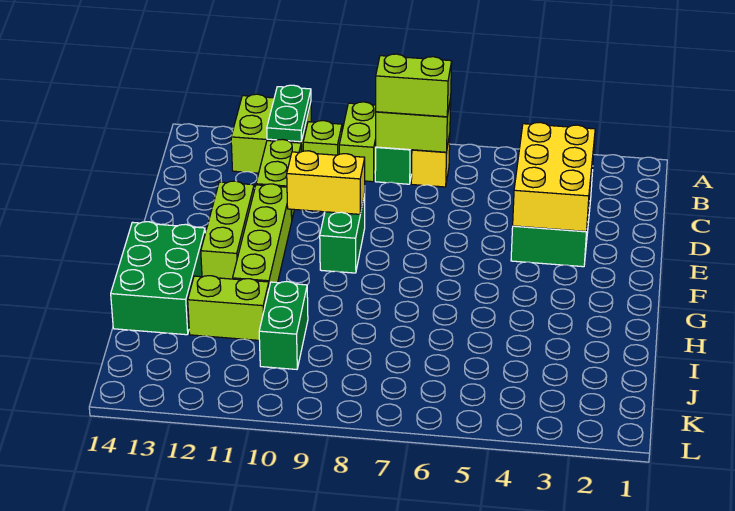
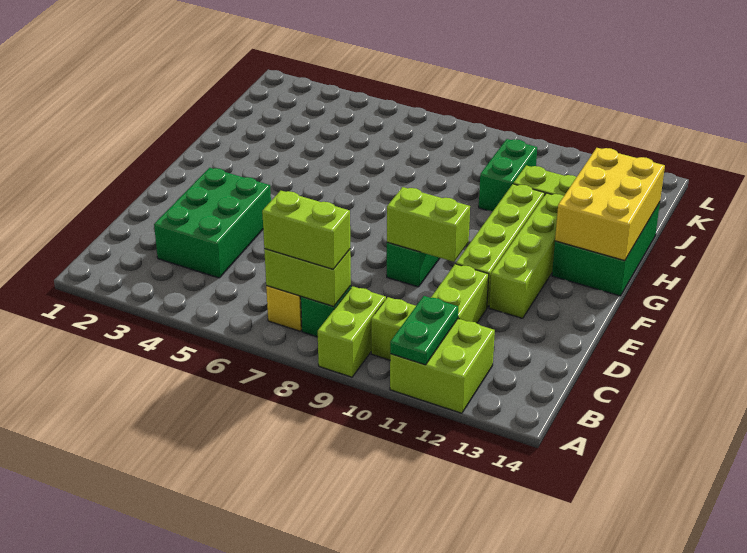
yellow brick C3:E4 level 2 -> yellow brick G13:I14 level 2
yellow brick E9:E10 level 2 -> lime brick E9:E10 level 2
lime brick E12:G12 level 1 -> lime brick E12:H12 level 1

